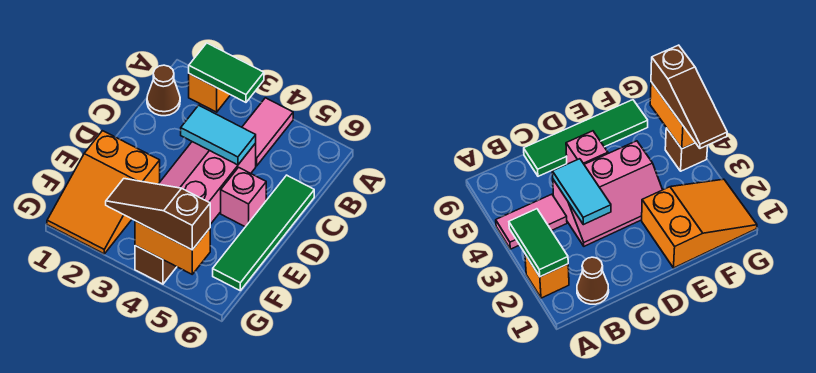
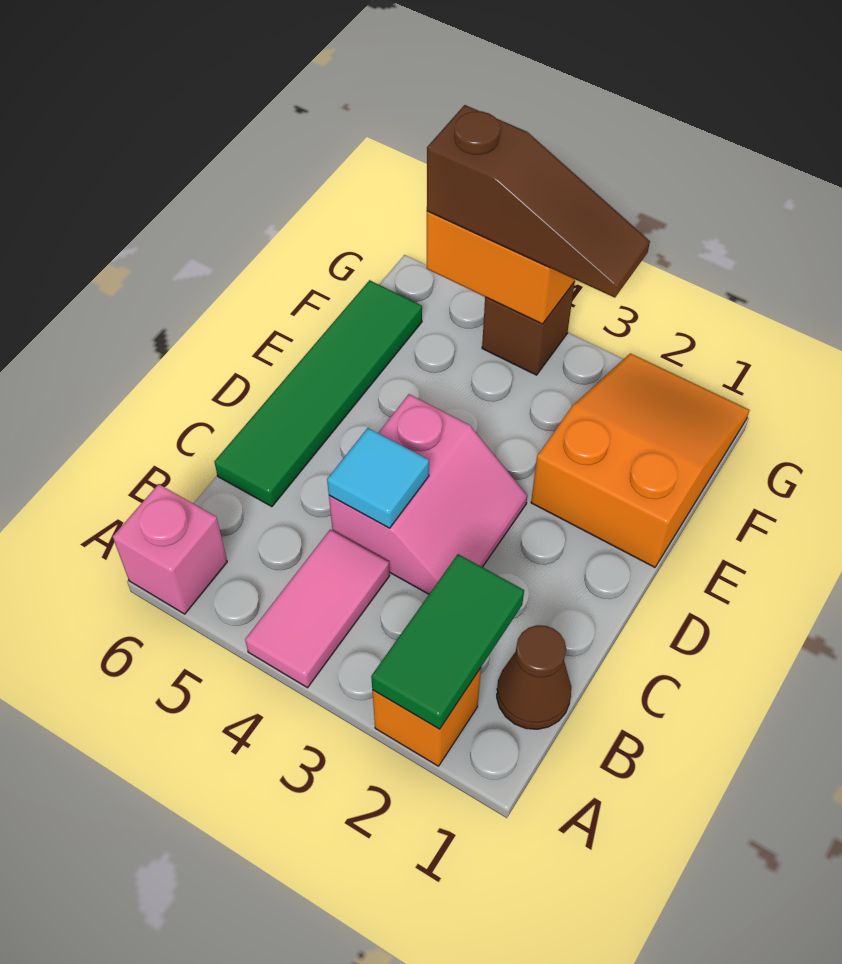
green tile A2:A3 level 2 -> green tile A2:B2 level 2
pink slope C3:E4 level 1 top 4 -> pink slope C3:D4 level 1 top 4
cyan tile C3:C4 level 2 -> cyan tile C4 level 2
pink brick D5 level 1 -> pink brick A6 level 1

